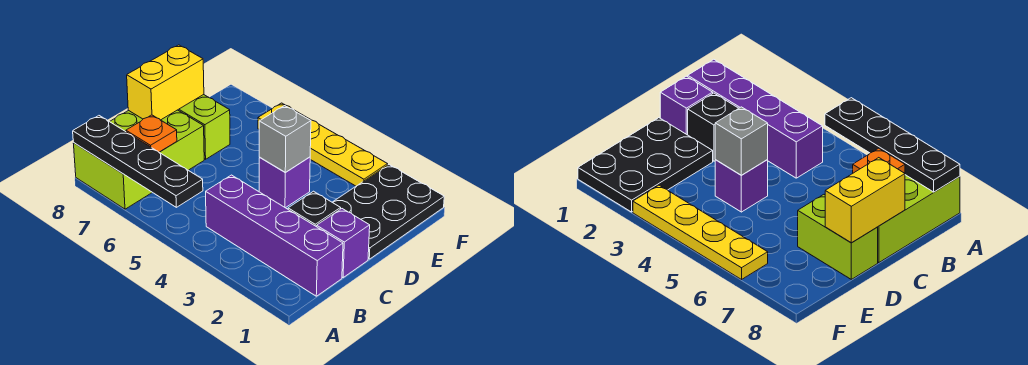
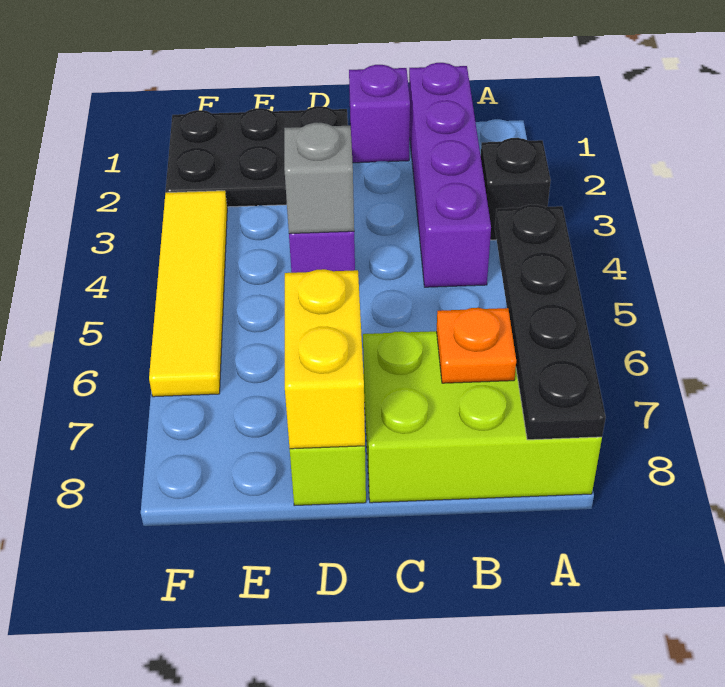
black brick C2 level 1 -> black brick A3 level 1
yellow brick C8:D8 level 2 -> yellow brick D7:D8 level 2
yellow plate F3:F6 level 1 -> yellow tile F3:F6 level 1

